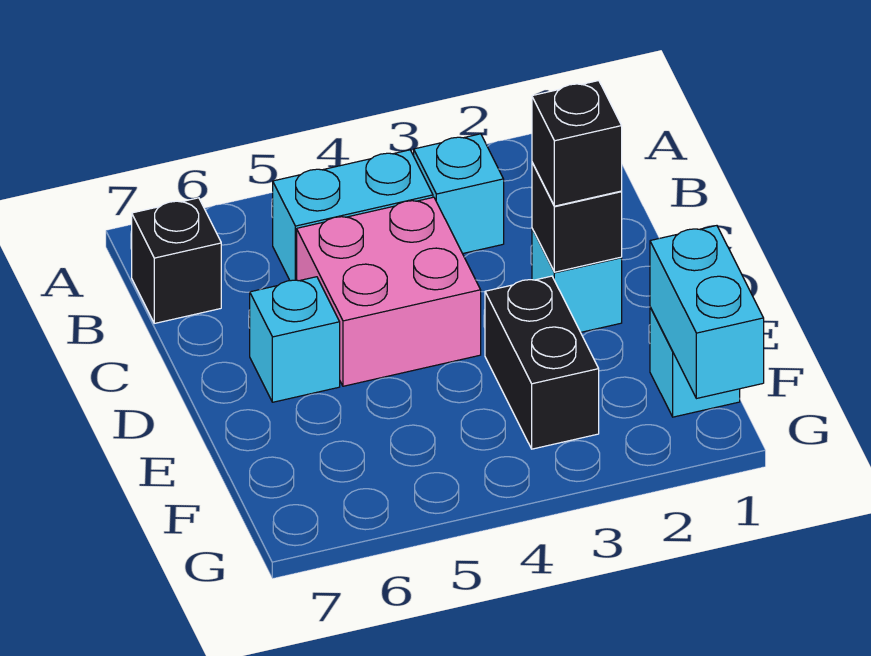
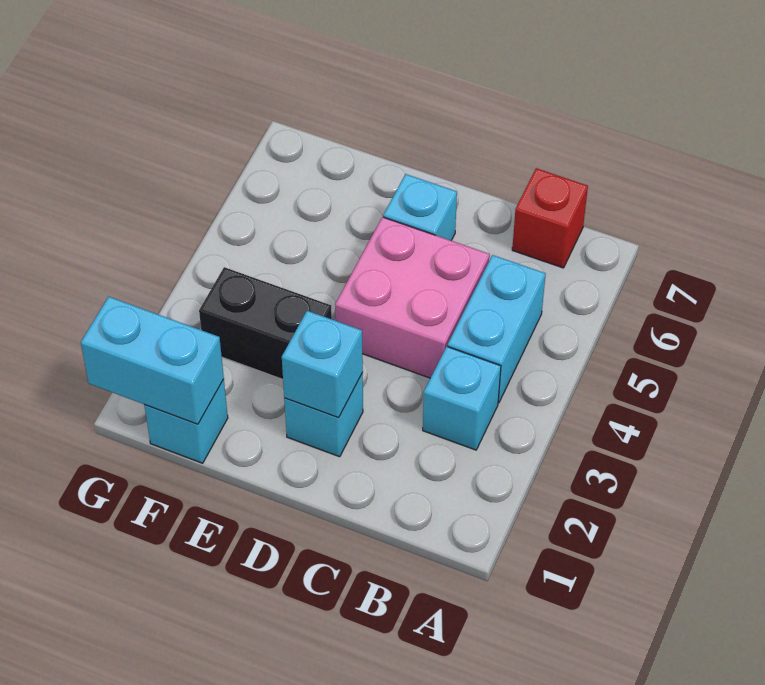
black brick B7 level 1 -> red brick B7 level 1
black brick D2 level 2 -> cyan brick D2 level 2
black brick D2 level 3 -> none

